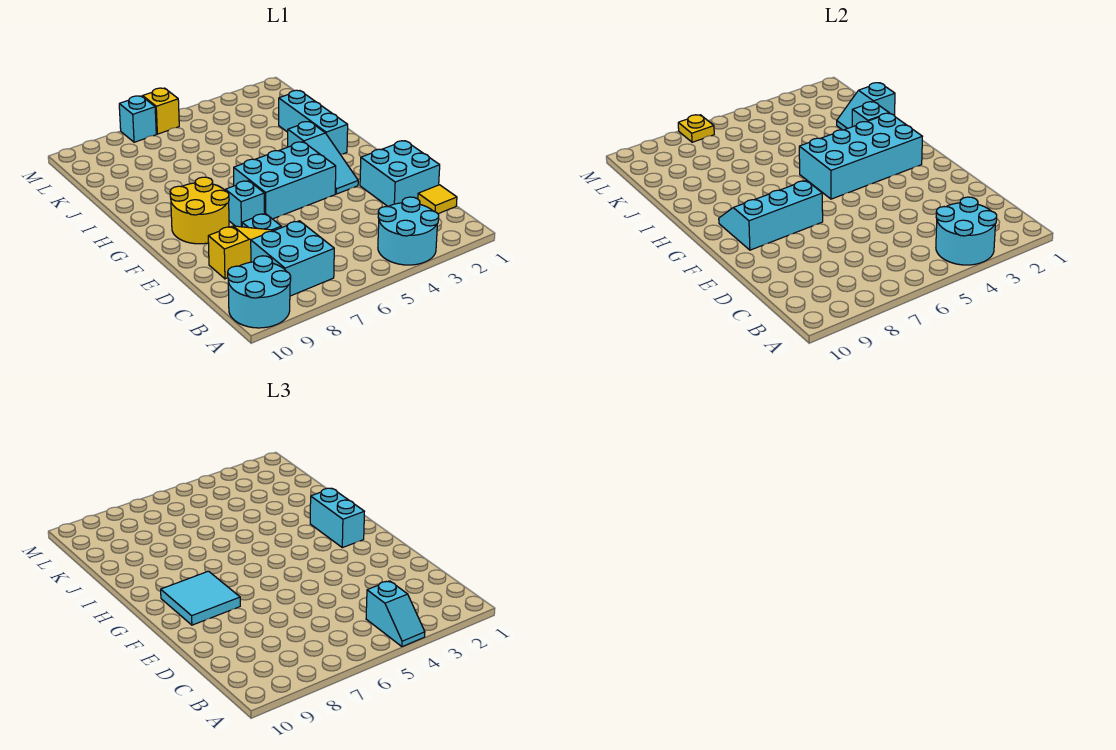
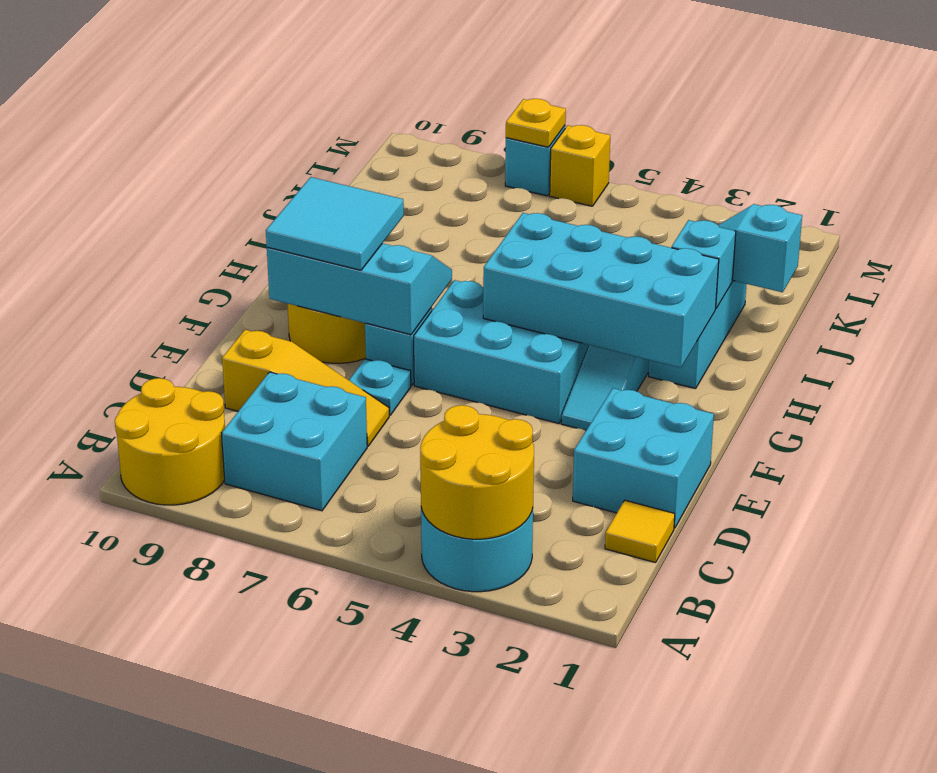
cyan round brick A3:B4 level 2 -> yellow round brick A3:B4 level 2
cyan slope A4:B4 level 3 top B -> none
cyan round brick A9:B10 level 1 -> yellow round brick A9:B10 level 1
cyan brick G2:H2 level 3 -> none

